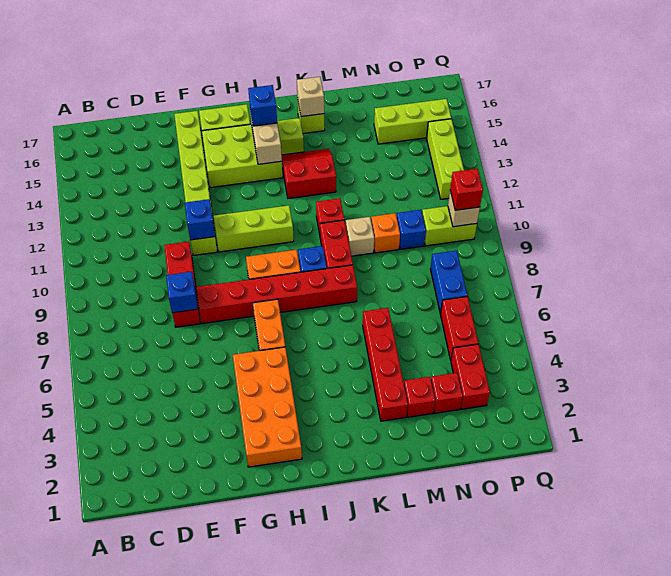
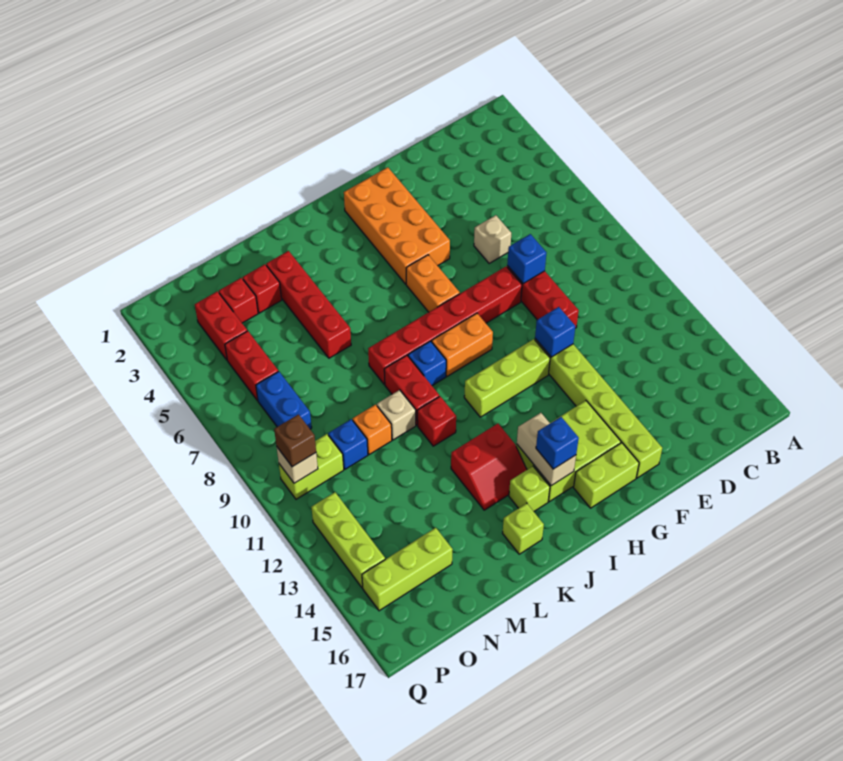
tan brick K16 level 2 -> tan brick E6 level 1
red brick P10 level 3 -> brown brick P10 level 3

